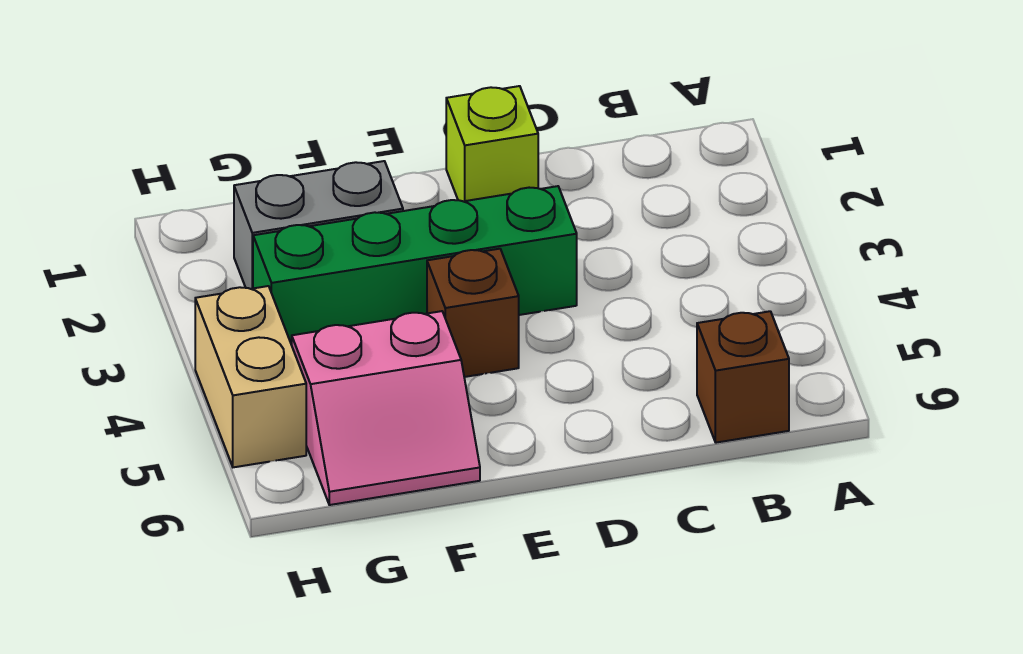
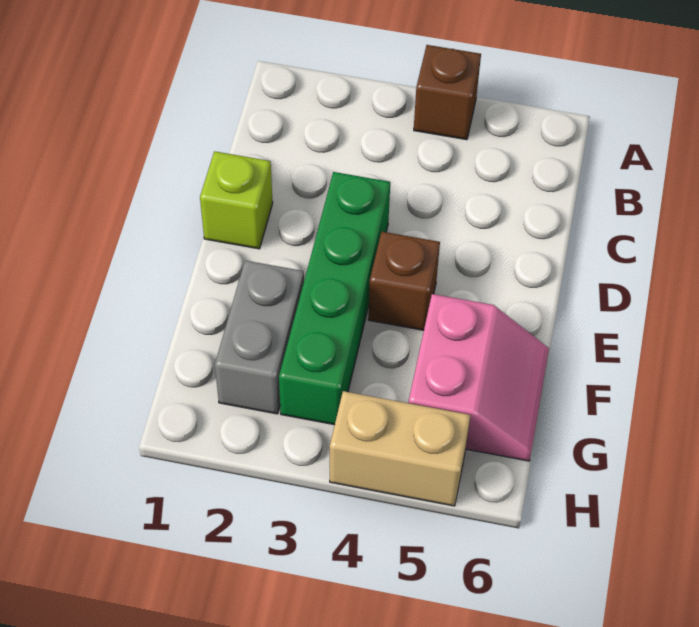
brown brick B6 level 1 -> brown brick A4 level 1

